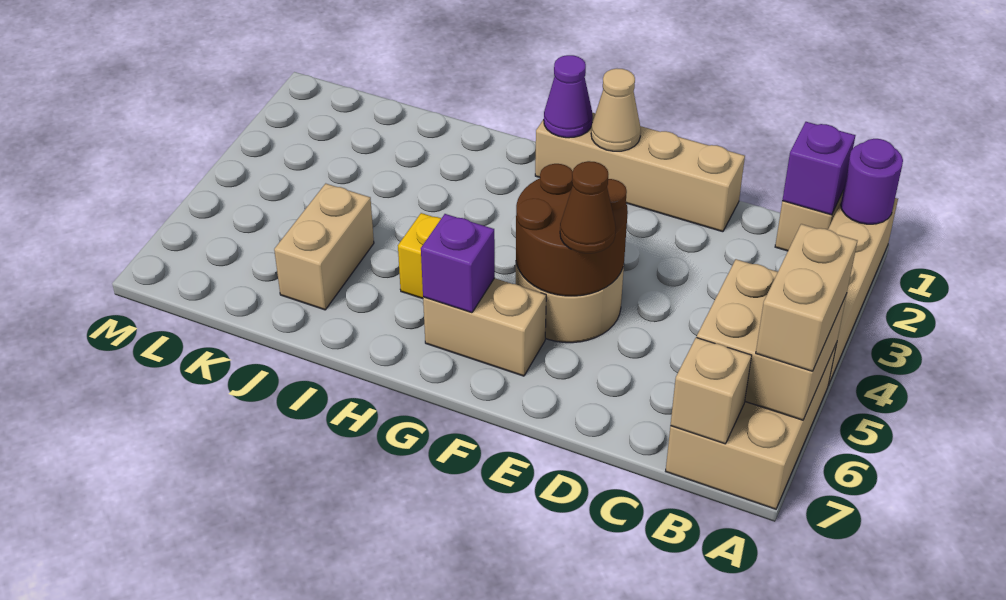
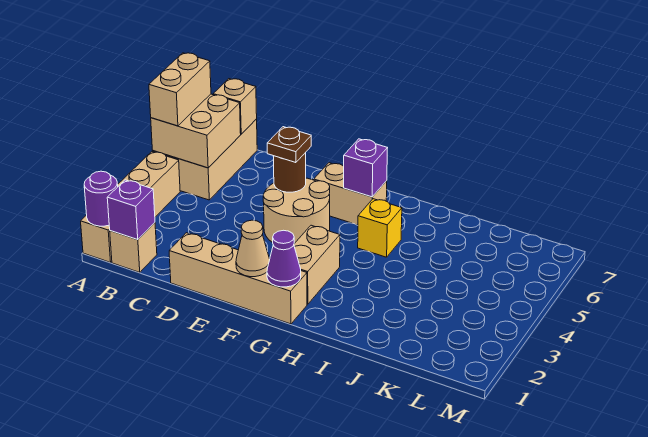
brown round brick E4:F5 level 2 -> brown round brick E5 level 2
brown cone E5 level 3 -> brown plate E5 level 3
tan brick J5:J6 level 1 -> tan brick G2:G3 level 1

